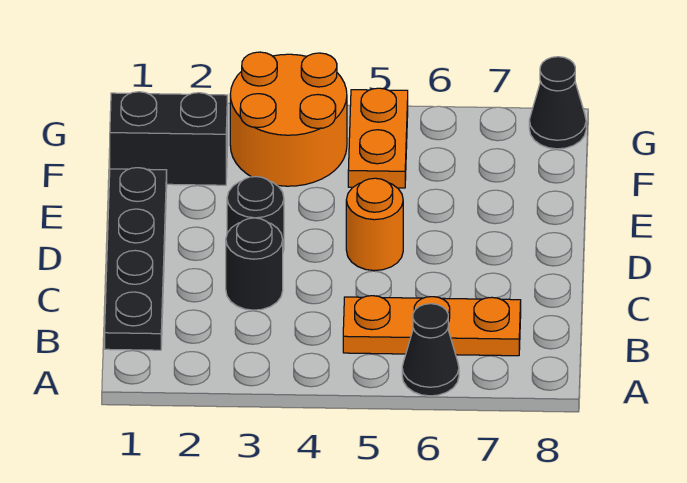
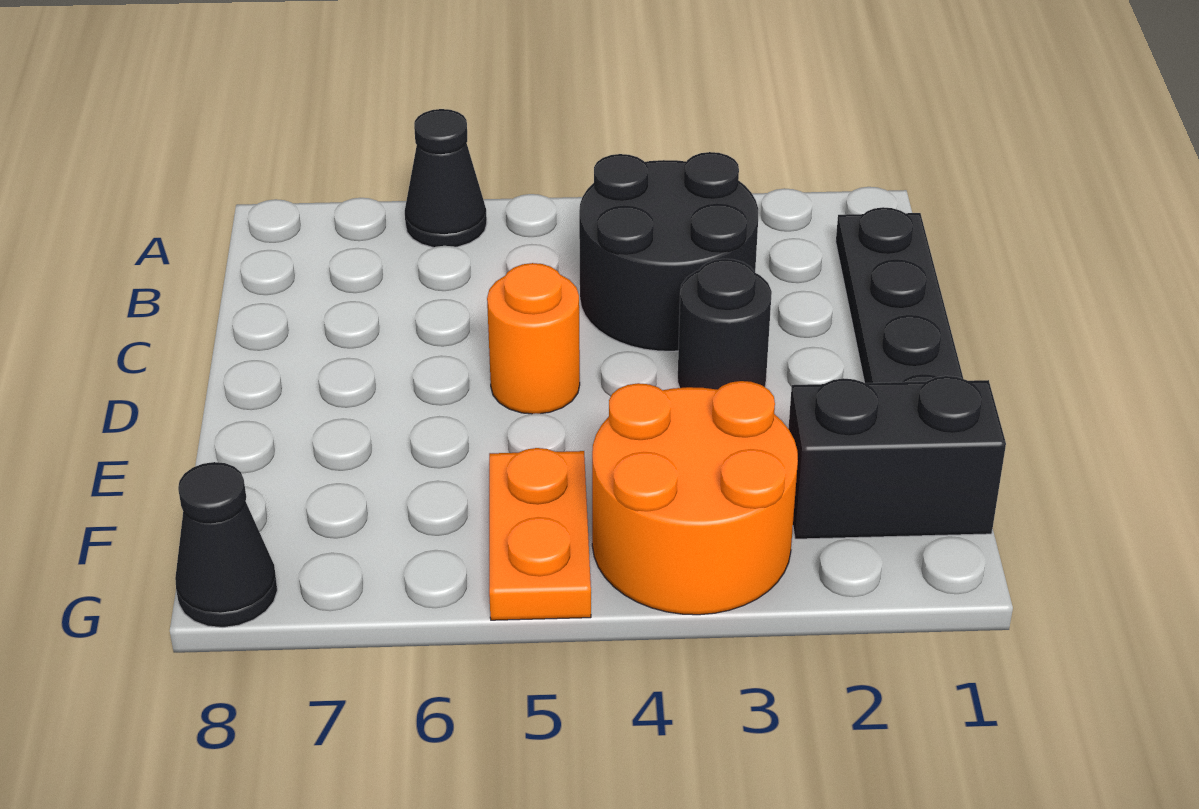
orange plate B5:B7 level 1 -> none
black round brick C3 level 1 -> black round brick B3:C4 level 1

